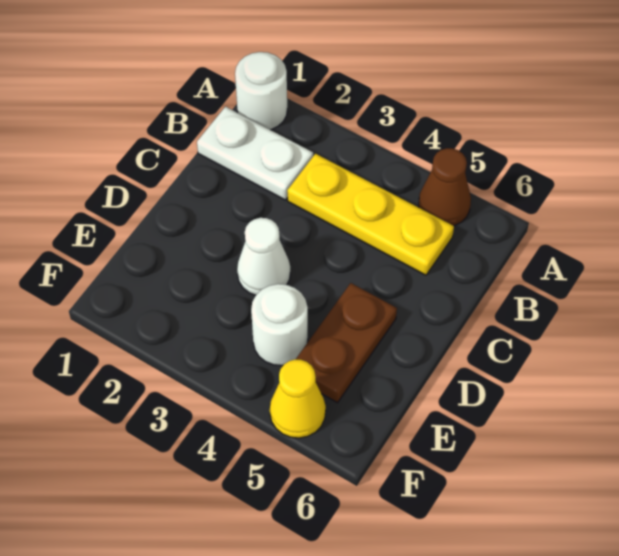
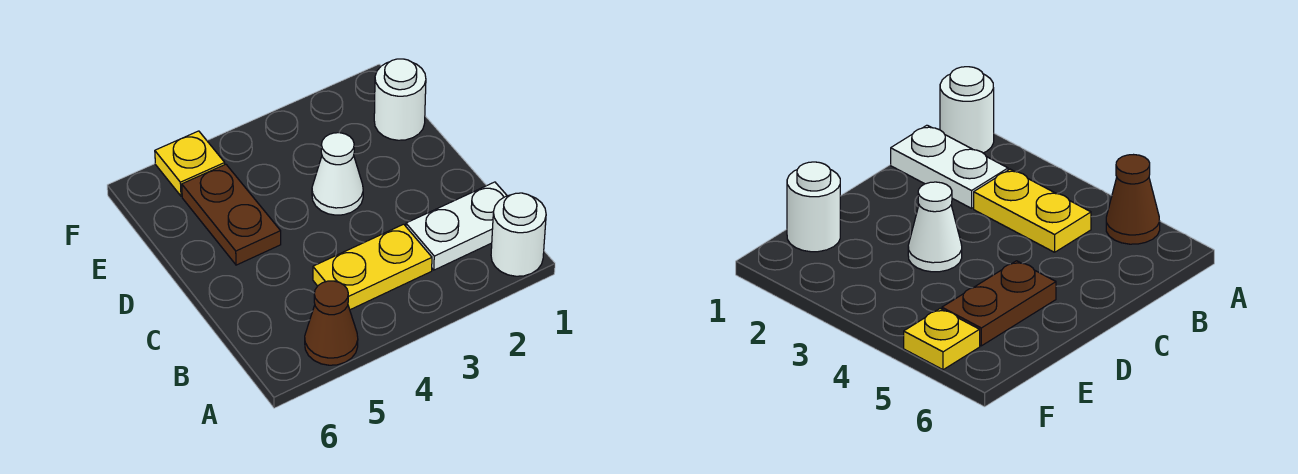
yellow plate B3:B5 level 1 -> yellow plate B3:B4 level 1
white round brick E4 level 1 -> white round brick E1 level 1
yellow cone F5 level 1 -> yellow plate F5 level 1

